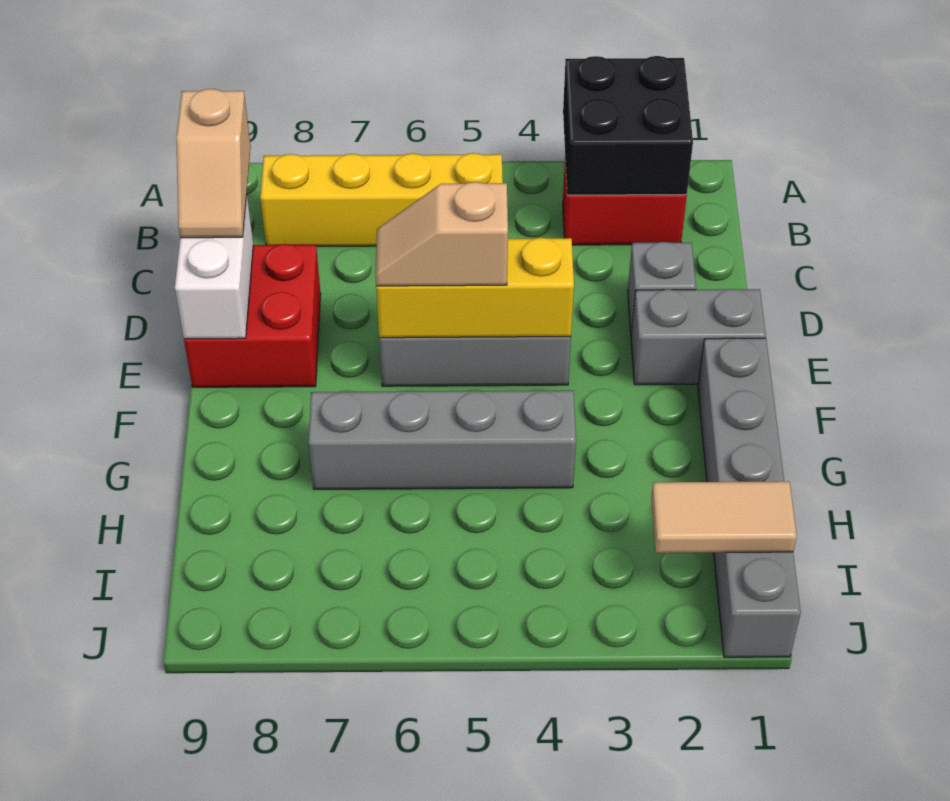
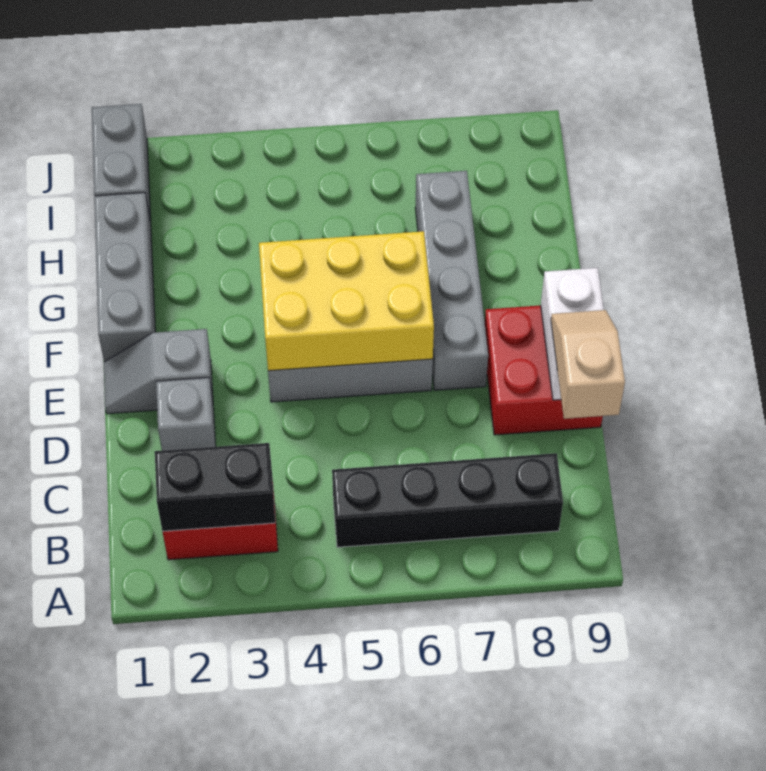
black brick A2:B3 level 2 -> black brick B2:B3 level 2
yellow brick B5:B8 level 1 -> black brick B5:B8 level 1
grey brick E1:E2 level 1 -> grey slope E1:E2 level 1 top 2
yellow brick E4:E6 level 2 -> yellow brick E4:F6 level 2
tan slope E5:E6 level 3 top 5 -> none
grey brick G4:G7 level 1 -> grey brick E7:H7 level 1
tan tile I1:I2 level 2 -> none

